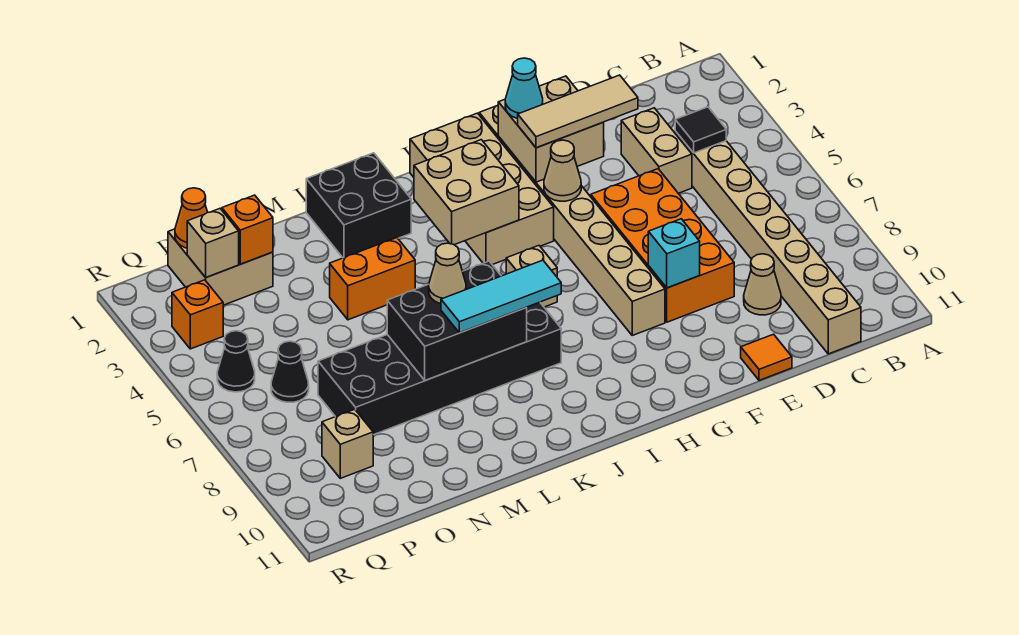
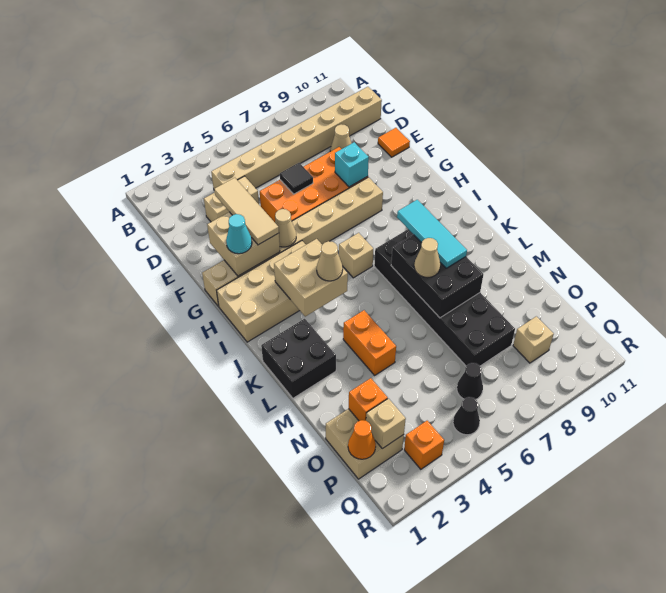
black tile C4 level 2 -> black tile E6 level 2
none -> tan cone J4 level 3

